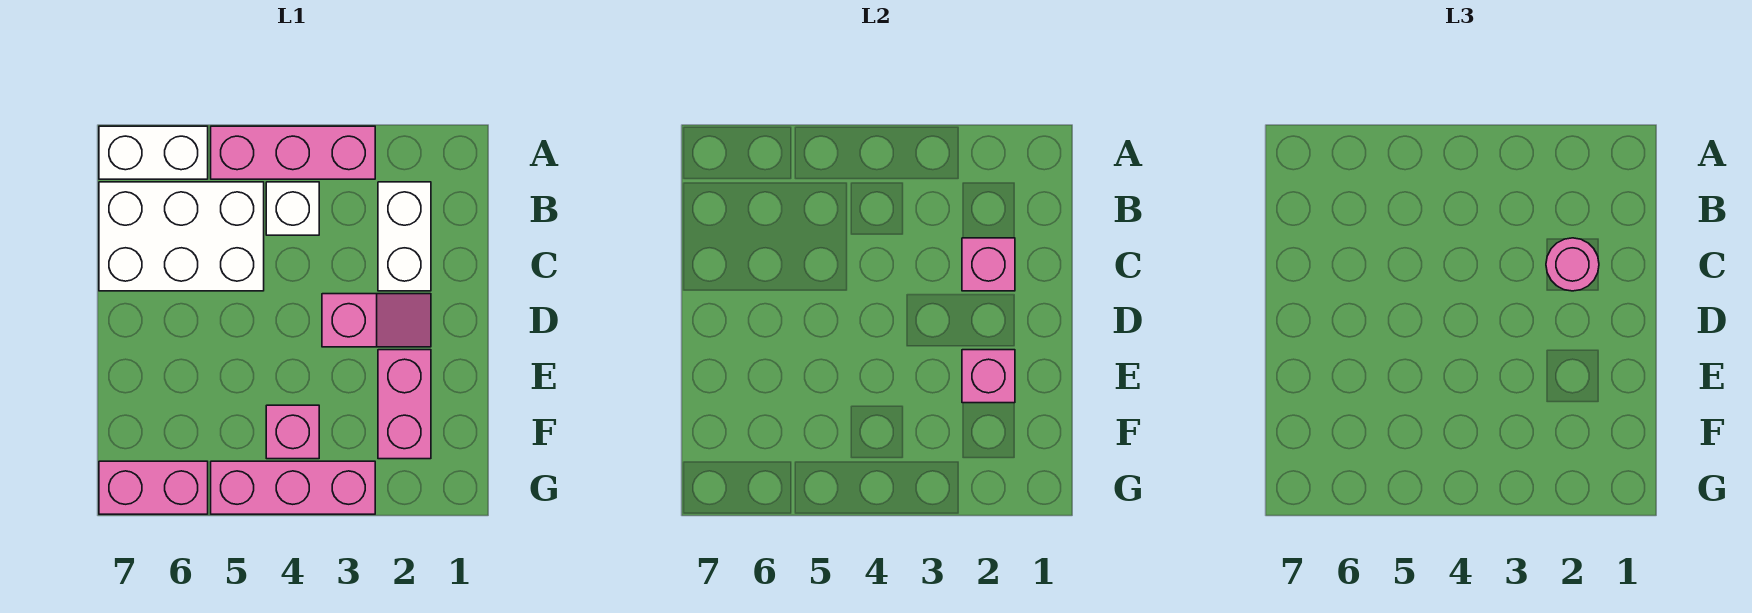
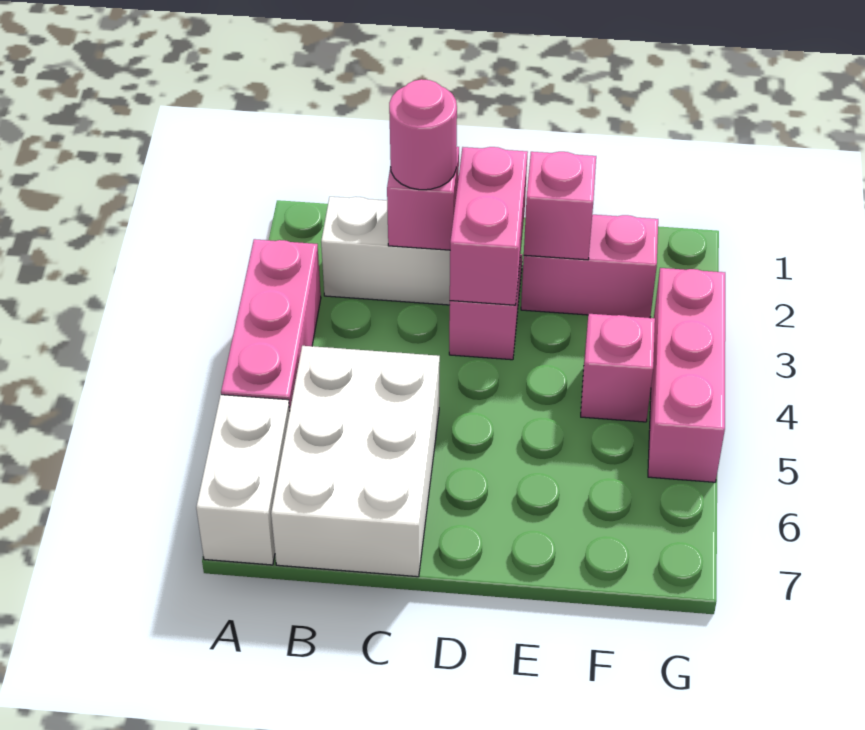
white brick B4 level 1 -> none
pink brick G6:G7 level 1 -> pink brick D2:D3 level 2

